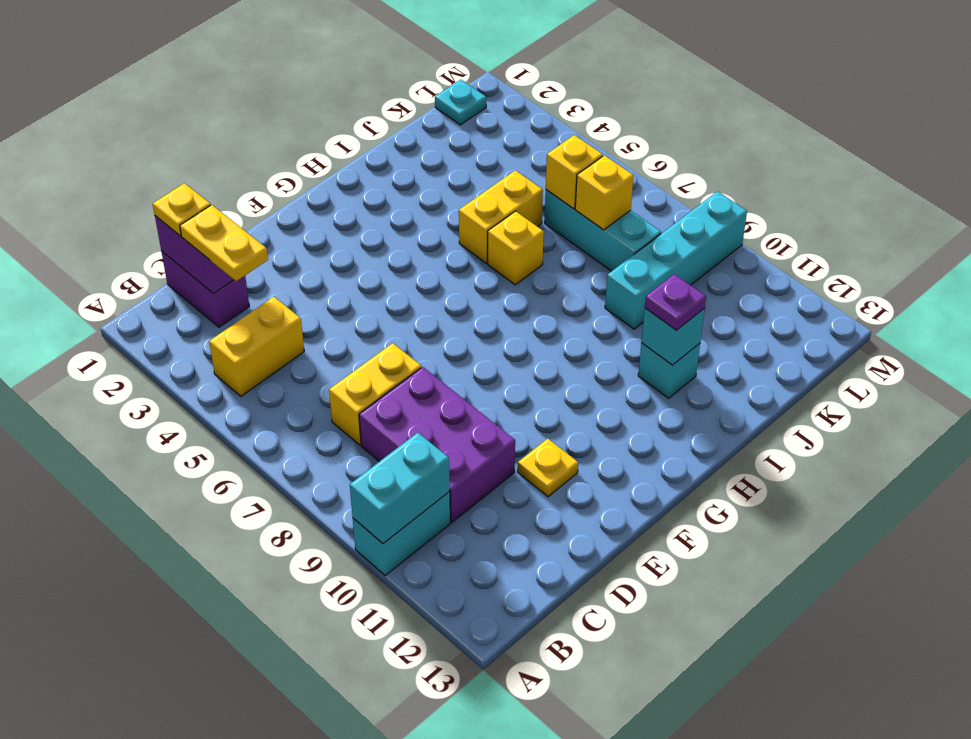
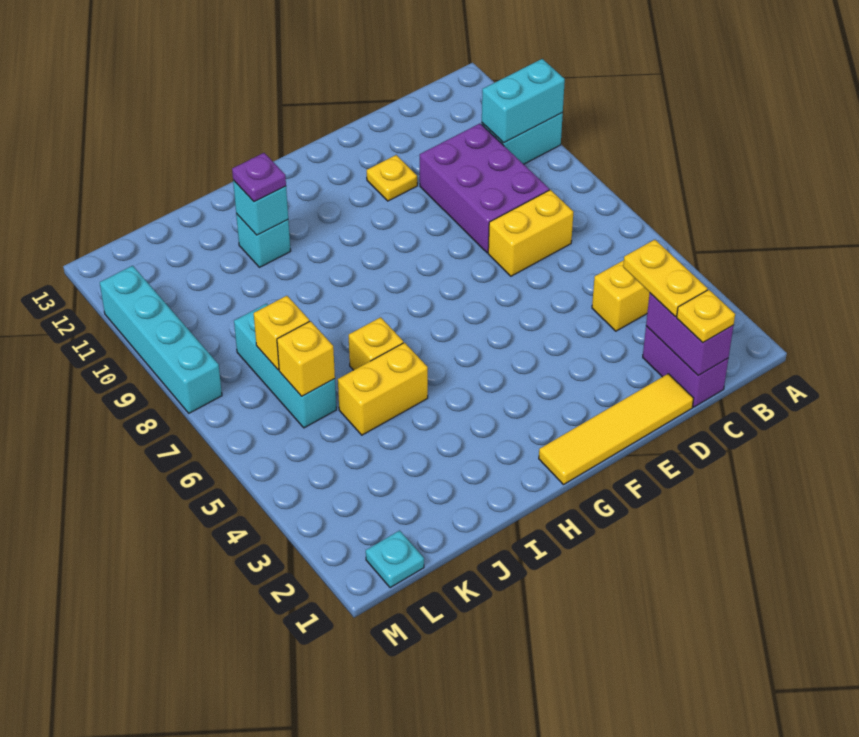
none -> yellow tile D1:G1 level 1
cyan brick J9:M9 level 1 -> cyan brick M8:M11 level 1

